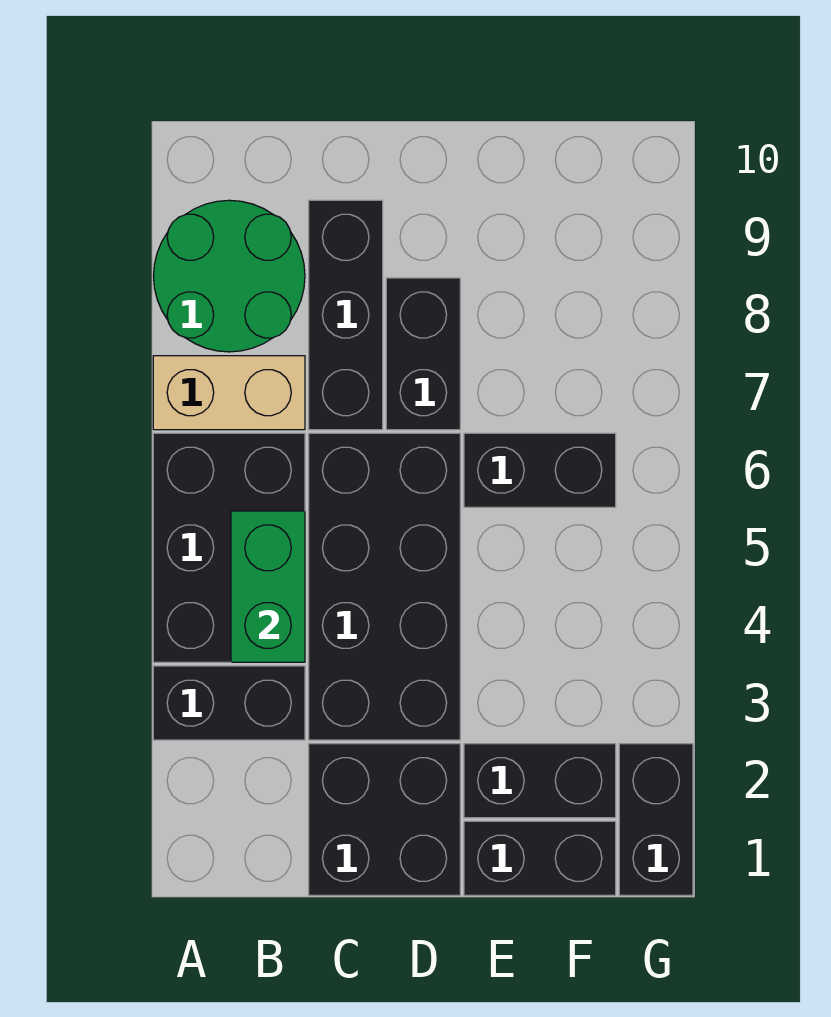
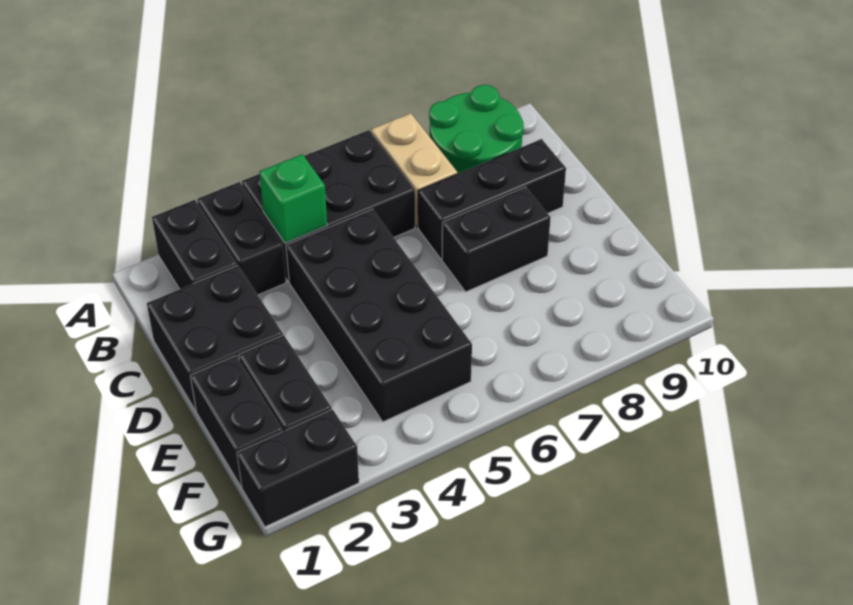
green brick B4:B5 level 2 -> green brick B4 level 2
black brick C3:D6 level 1 -> black brick C4:F5 level 1
black brick E6:F6 level 1 -> black brick A2:B2 level 1

